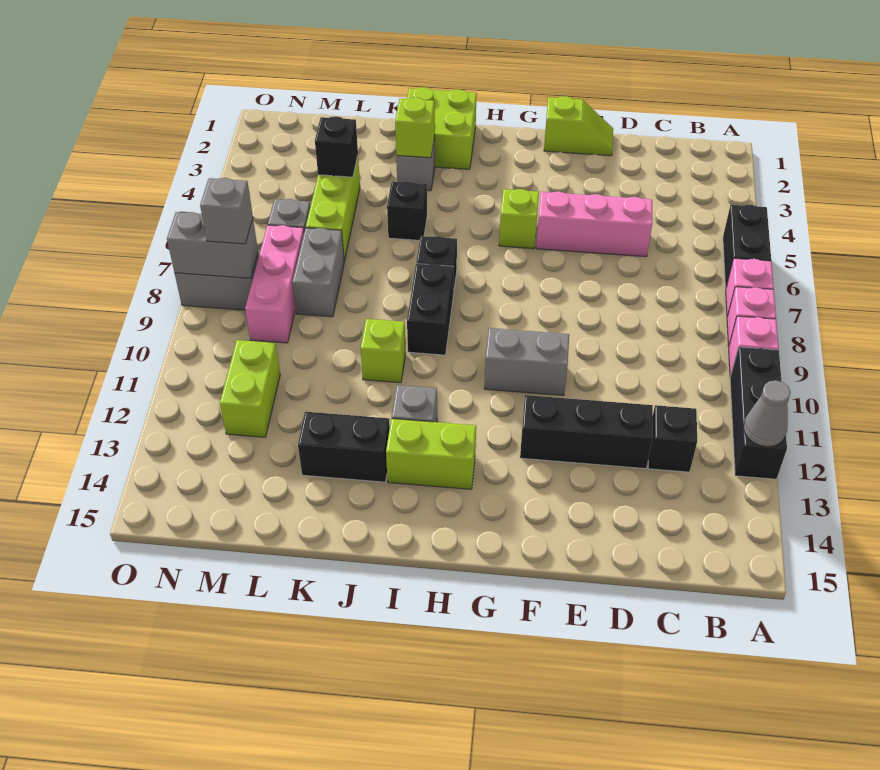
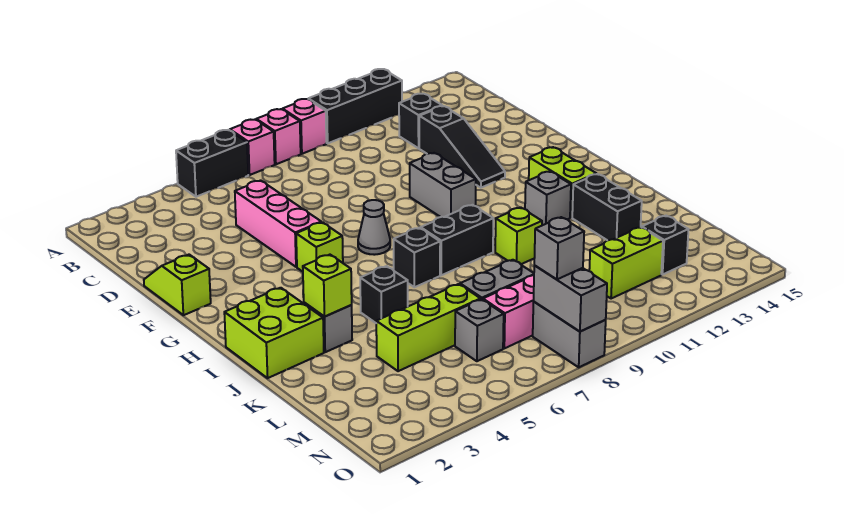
grey cone A12 level 2 -> grey cone G7 level 1
black brick D12:F12 level 1 -> black slope D12:F12 level 1 top D
black brick L4 level 2 -> black brick M13 level 1

